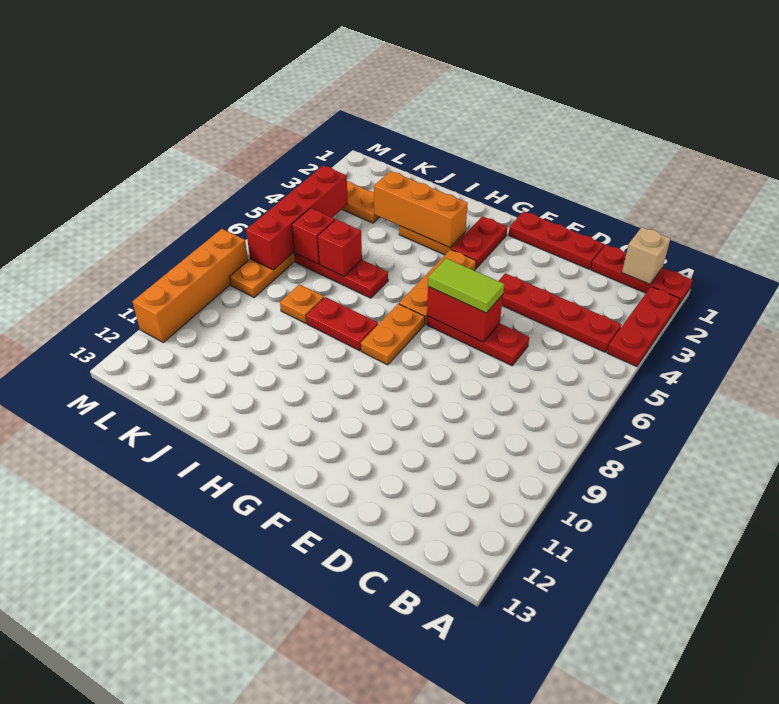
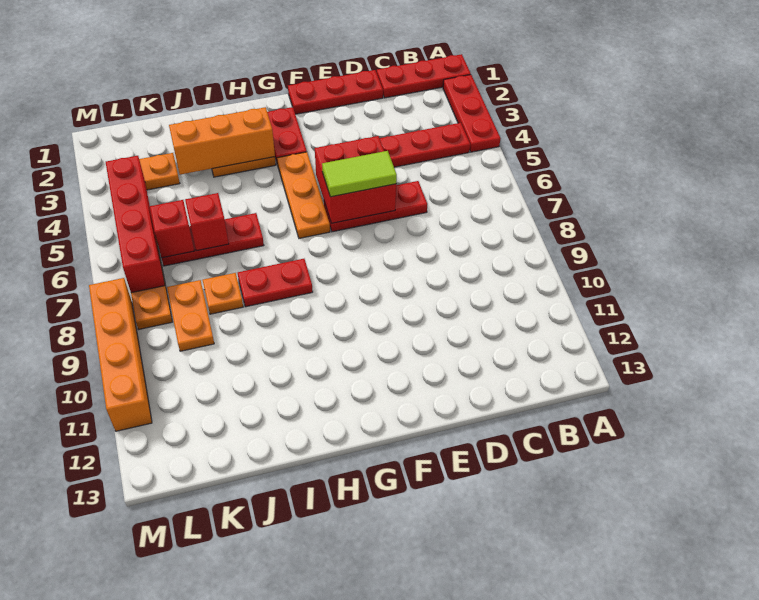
tan brick B1 level 2 -> none
red brick E6:F6 level 2 -> red brick E5:F6 level 2
orange plate G7:G8 level 1 -> orange plate K8:K9 level 1

